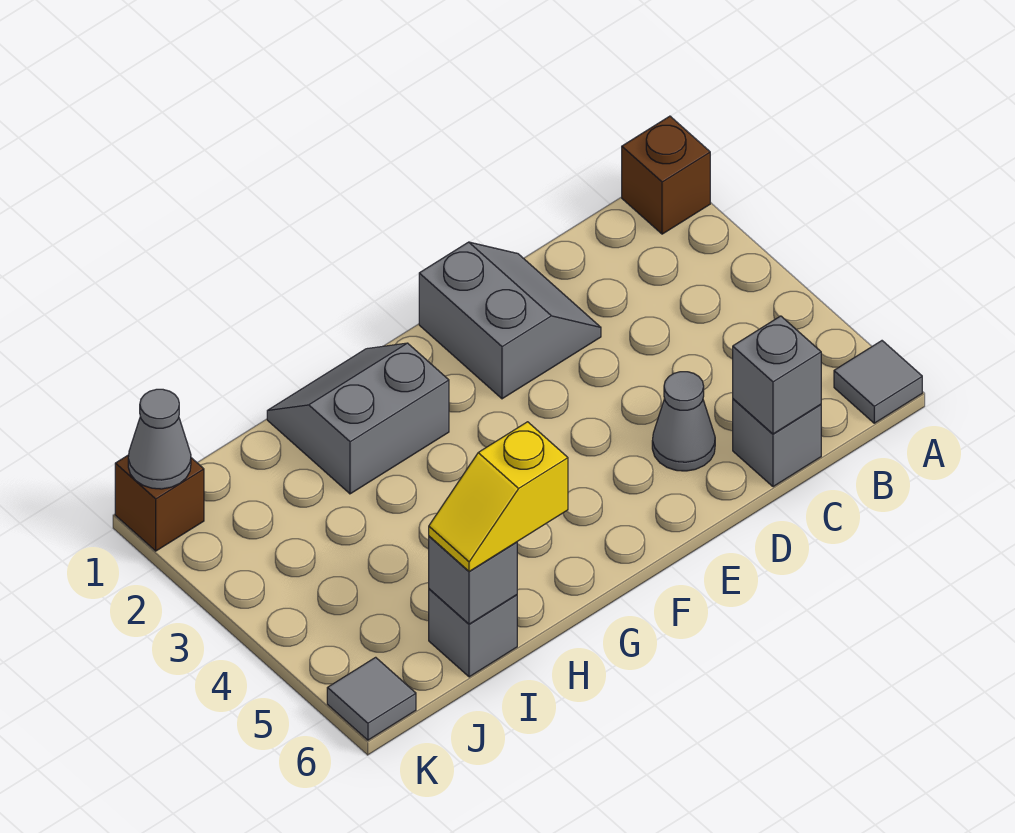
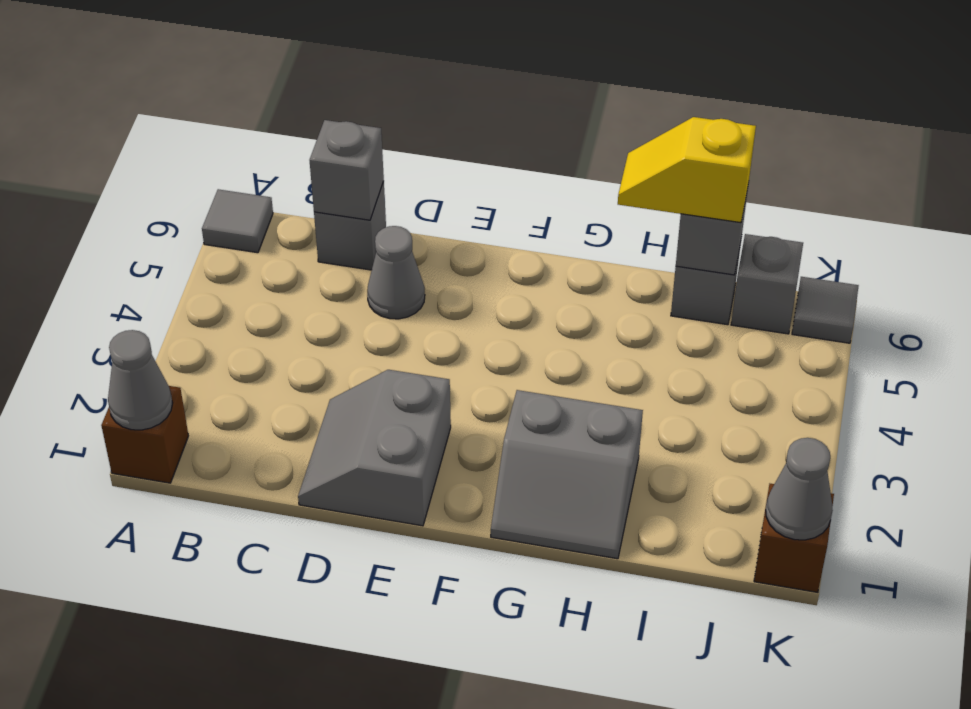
none -> grey cone A1 level 2
yellow slope H6:I6 level 3 top H -> yellow slope H6:I6 level 3 top I
none -> grey brick J6 level 1

